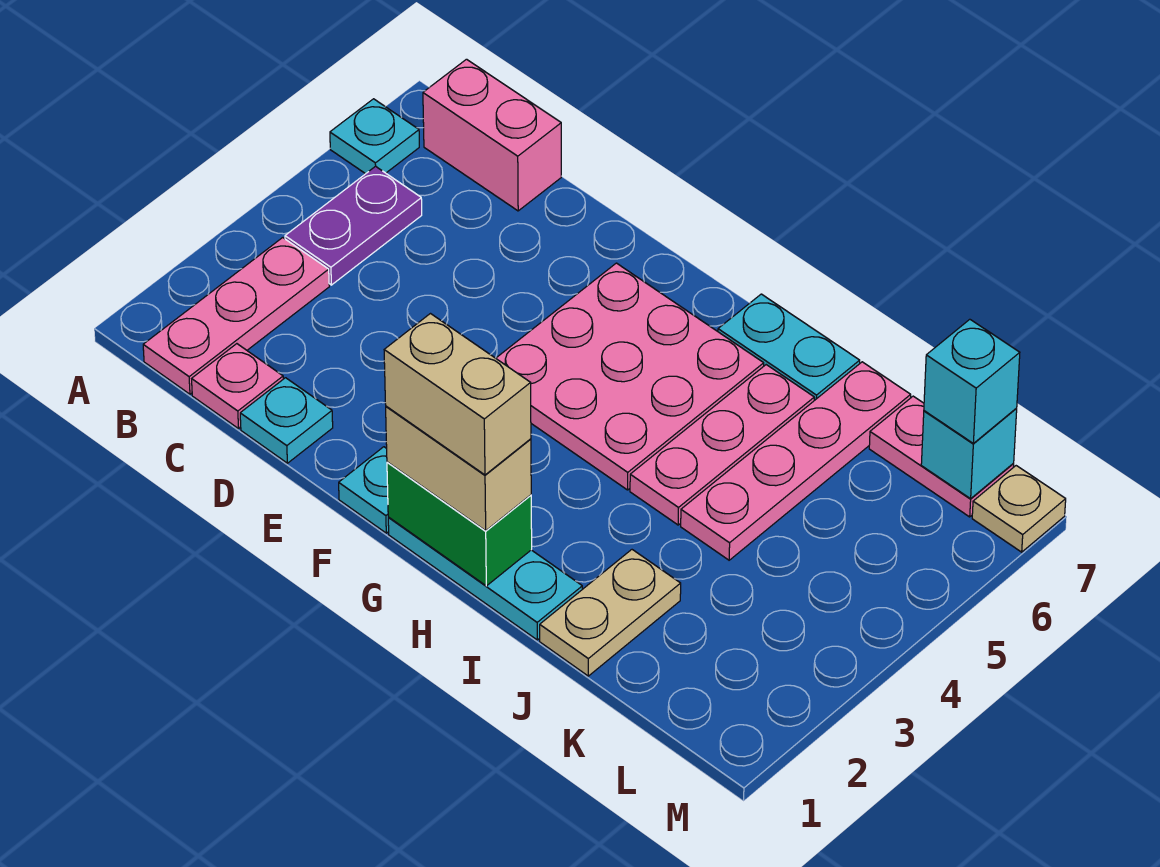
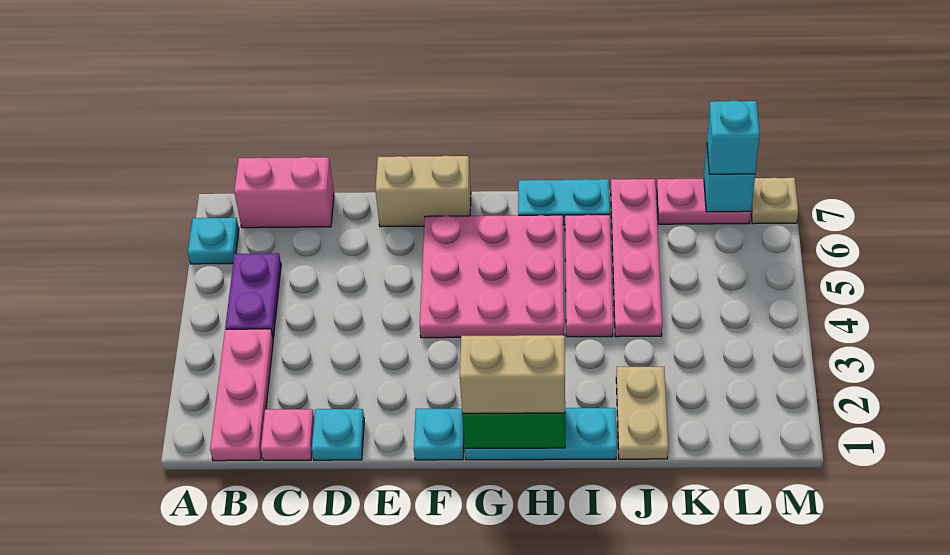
tan brick G1:H1 level 4 -> tan brick E7:F7 level 1

